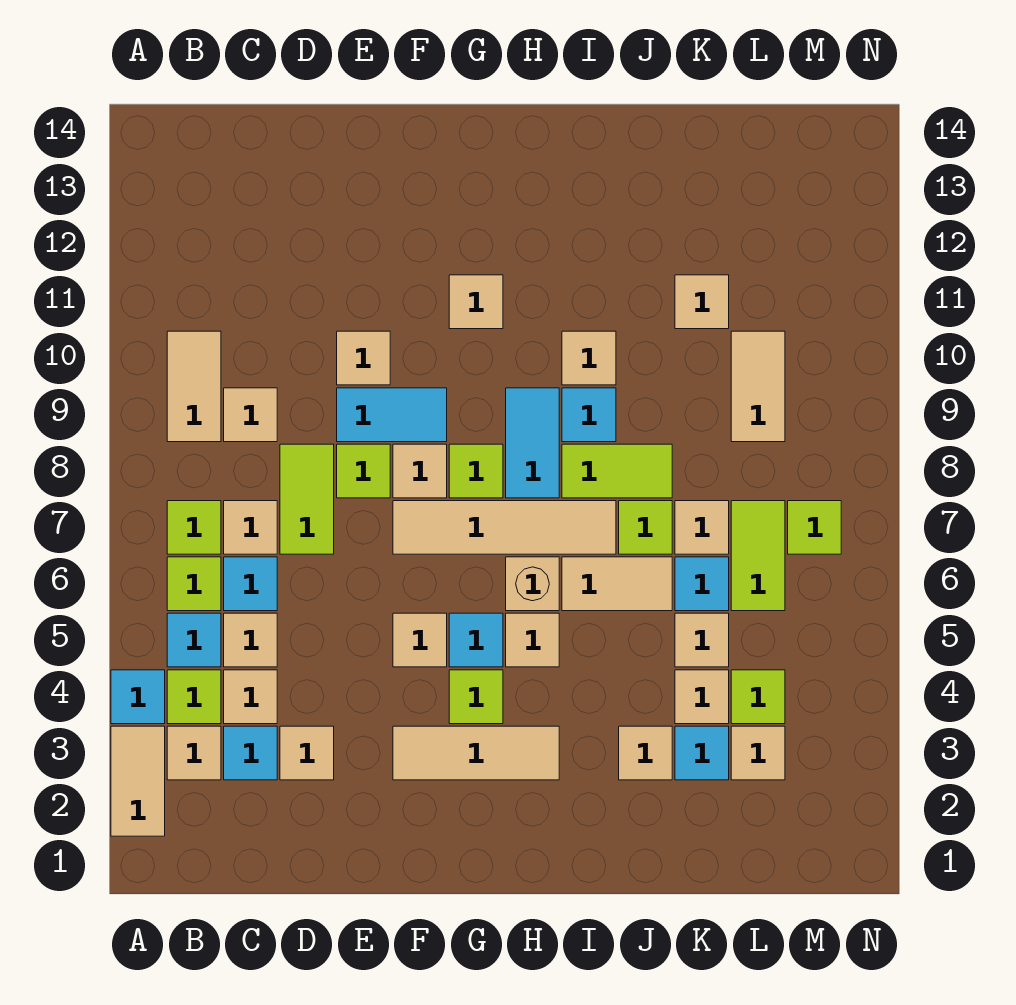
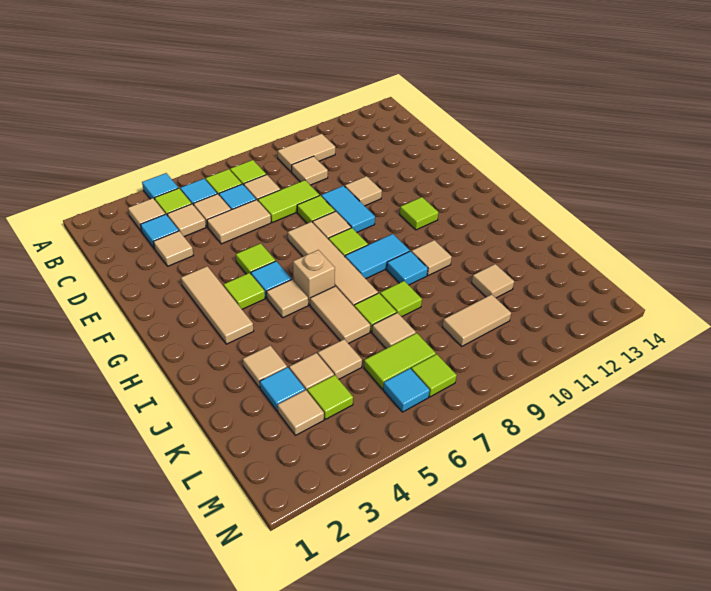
tan tile A2:A3 level 1 -> tan tile D5:D6 level 1
tan tile F5 level 1 -> lime tile F5 level 1
tan tile G11 level 1 -> lime tile G11 level 1
lime tile I8:J8 level 1 -> lime tile J8 level 1
cyan tile K6 level 1 -> cyan tile M6 level 1

